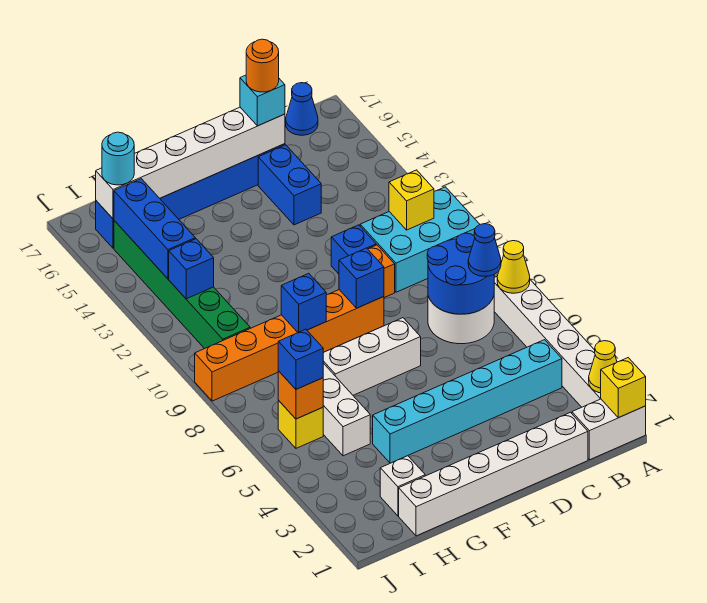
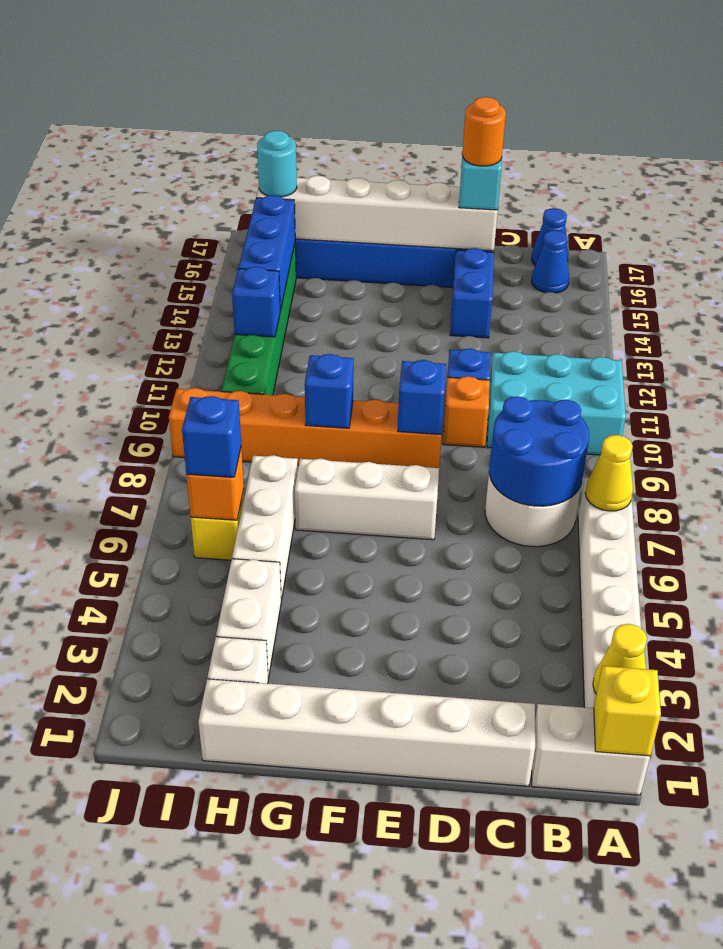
cyan brick B4:G4 level 1 -> none
blue cone B7 level 3 -> blue cone B16 level 1
yellow brick B11 level 2 -> none
none -> white brick H3:H4 level 1

